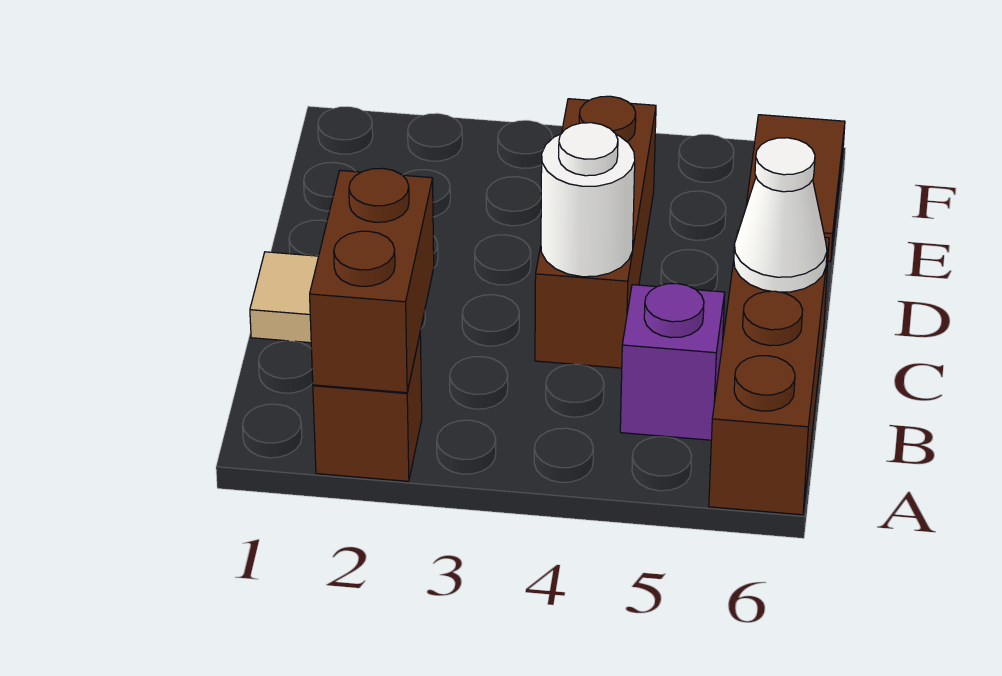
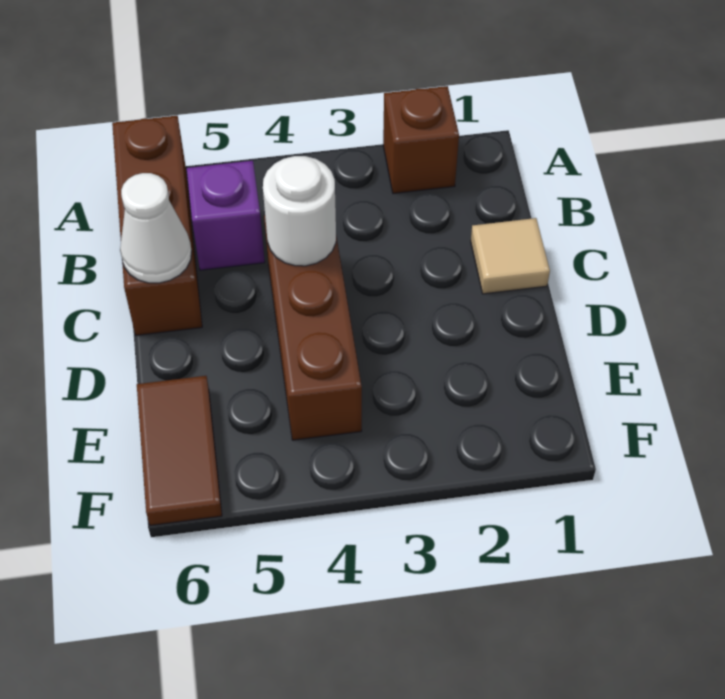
brown brick A2:B2 level 2 -> none

